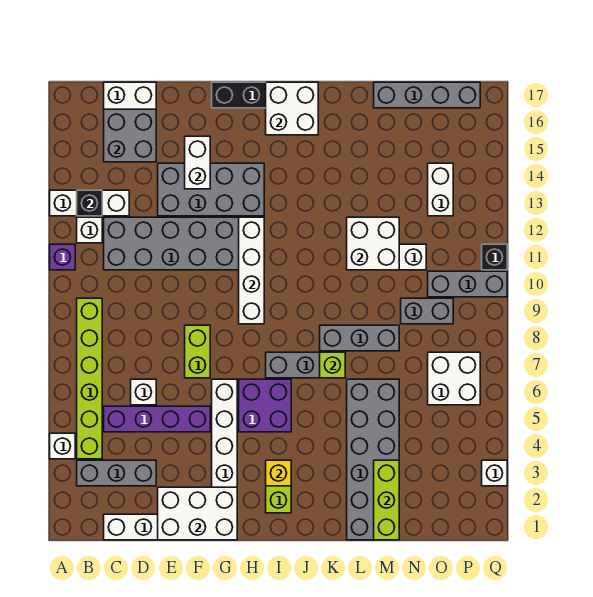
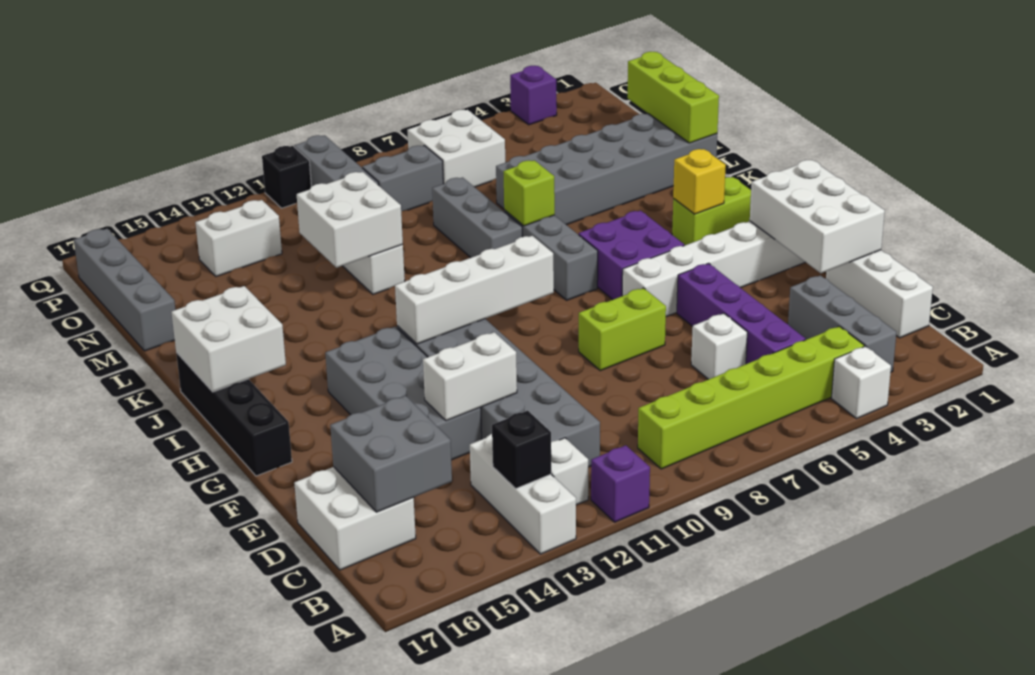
white brick F14:F15 level 2 -> white brick E12:E13 level 2
lime brick M1:M3 level 2 -> lime brick L1:N1 level 2
grey brick N9:O9 level 1 -> grey brick O8:O9 level 1
white brick Q3 level 1 -> purple brick Q3 level 1

